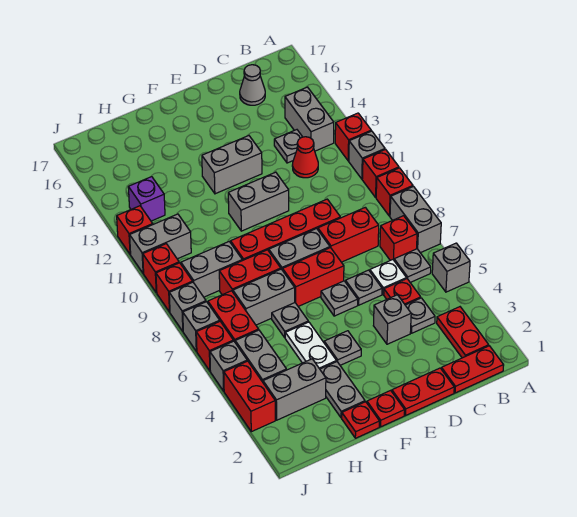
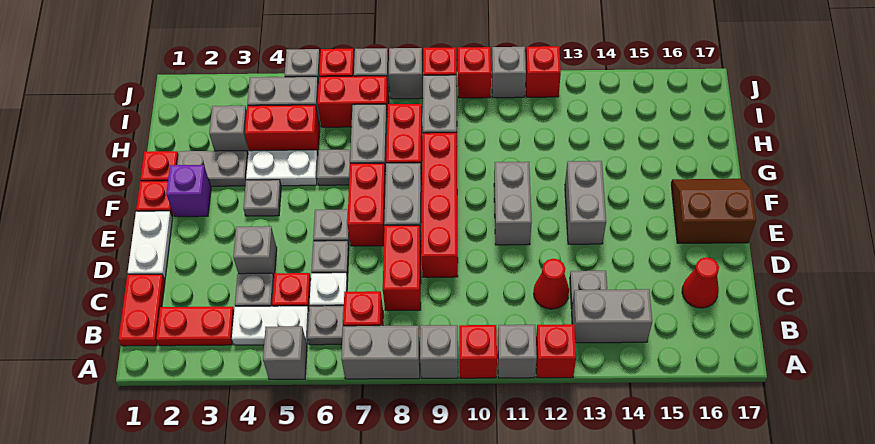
red brick A9 level 1 -> grey brick A9 level 1
none -> white plate B4:B5 level 1
grey cone C16 level 1 -> red cone C16 level 1
red plate D1:E1 level 1 -> white plate D1:E1 level 1
none -> brown slope E16:F17 level 1 top E
grey brick H3:I3 level 1 -> grey brick H3 level 1
grey brick I11:J11 level 1 -> grey brick J11 level 1
purple brick I13 level 1 -> purple brick F2 level 1
red brick J3:J4 level 1 -> red brick H4:H5 level 1

